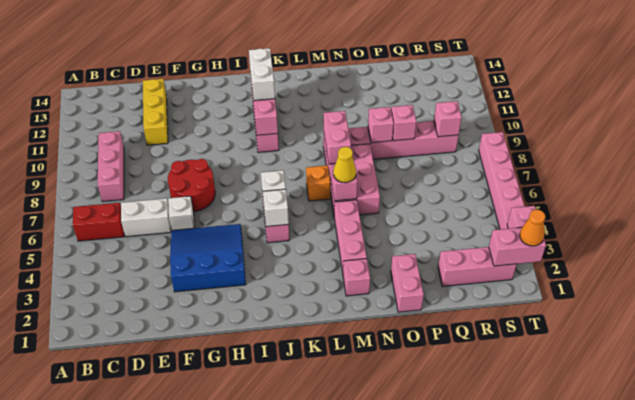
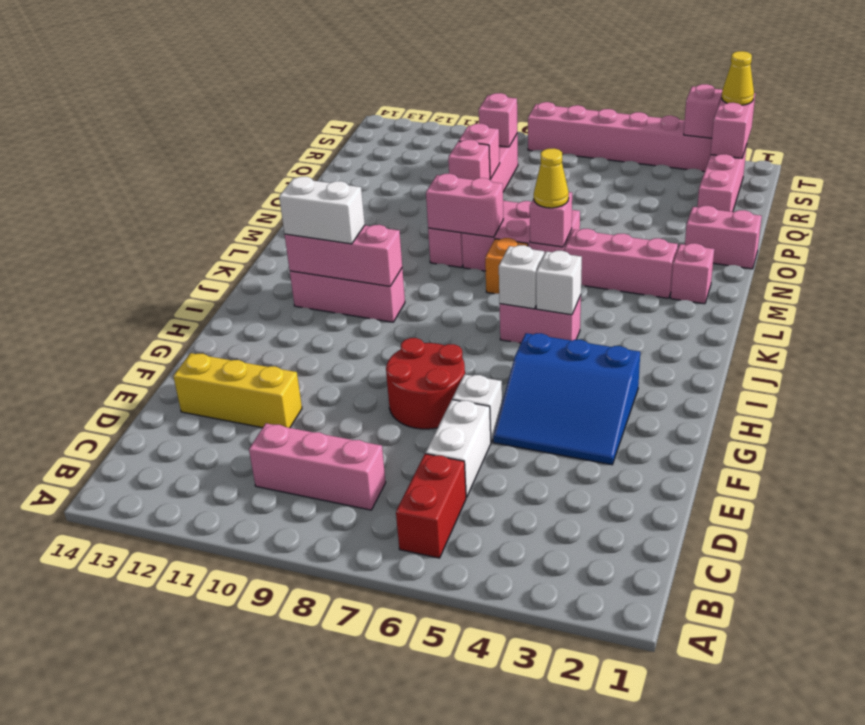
blue slope F3:H5 level 1 top 3 -> blue slope F3:H5 level 1 top H
orange cone T2 level 3 -> yellow cone T2 level 3

